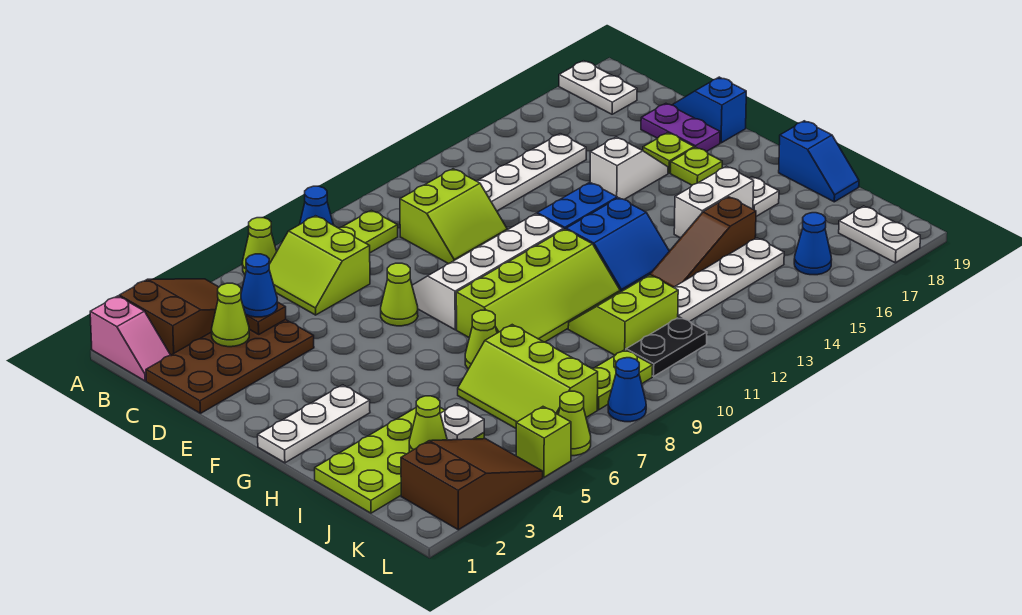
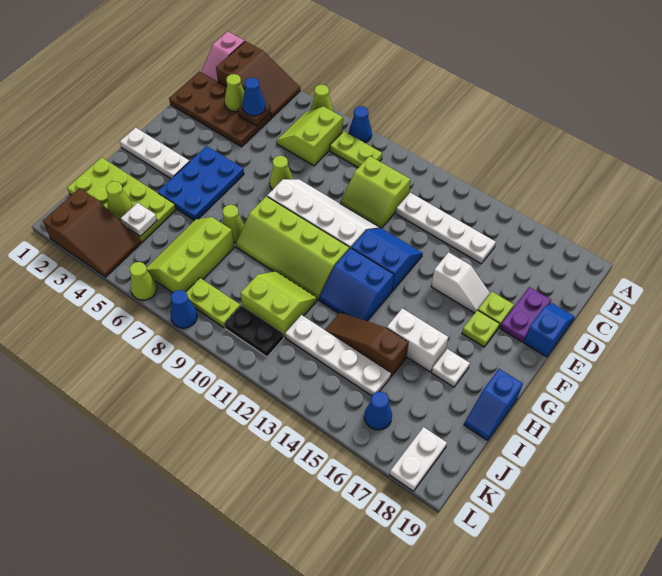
white plate A18:B18 level 1 -> none
none -> blue plate F4:H5 level 1
lime brick L5 level 1 -> none

